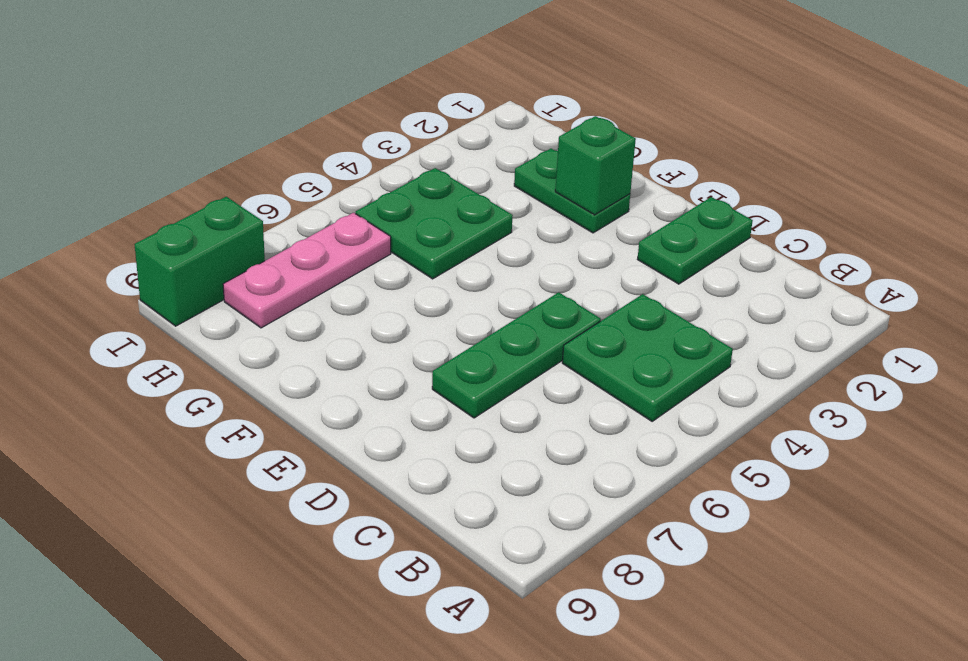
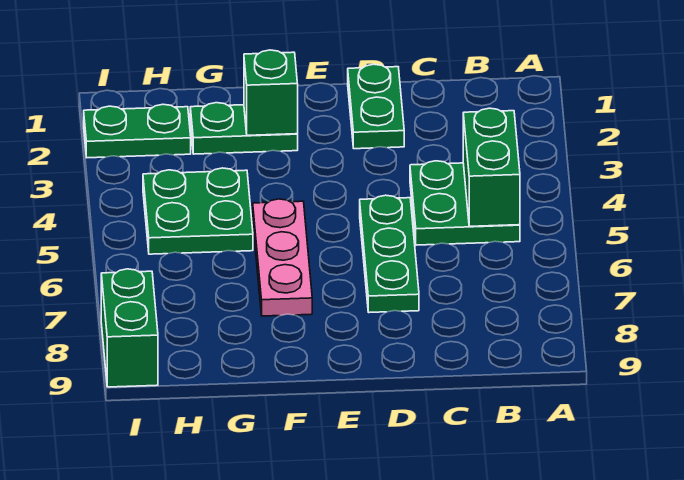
none -> green brick B4:B5 level 2
none -> green plate H2:I2 level 1
pink plate H6:H8 level 1 -> pink plate F5:F7 level 1

